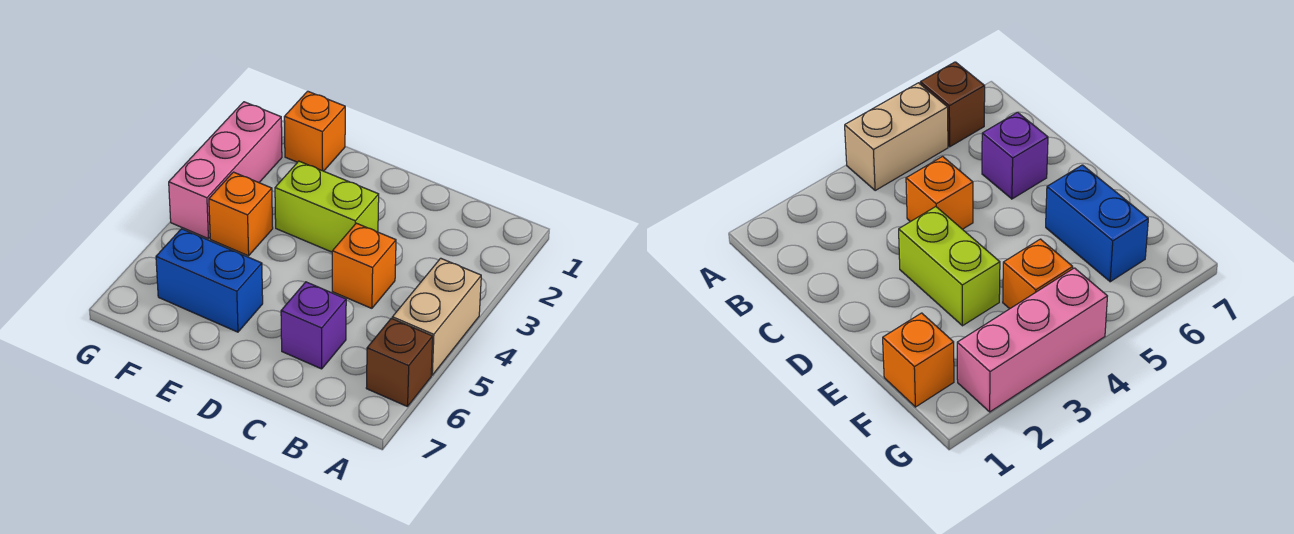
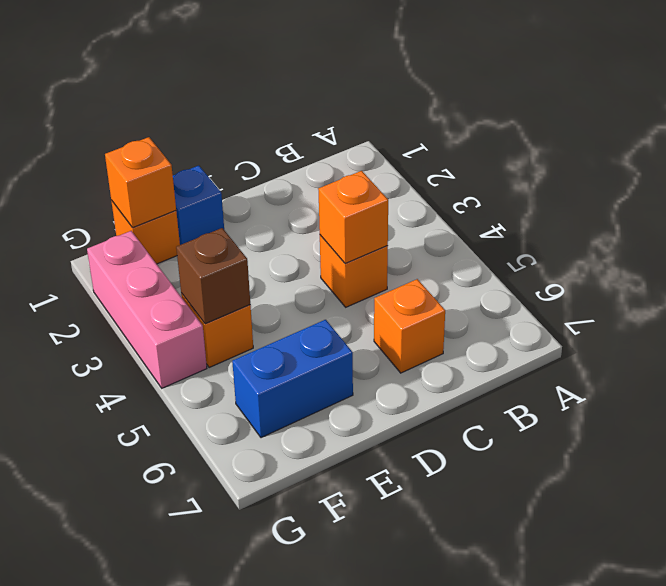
tan brick A4:A5 level 1 -> none
brown brick A6 level 1 -> brown brick F4 level 2
none -> orange brick C4 level 2
purple brick C6 level 1 -> orange brick C6 level 1
lime brick D3:E3 level 1 -> none
none -> blue brick E1 level 1
none -> orange brick F1 level 2

